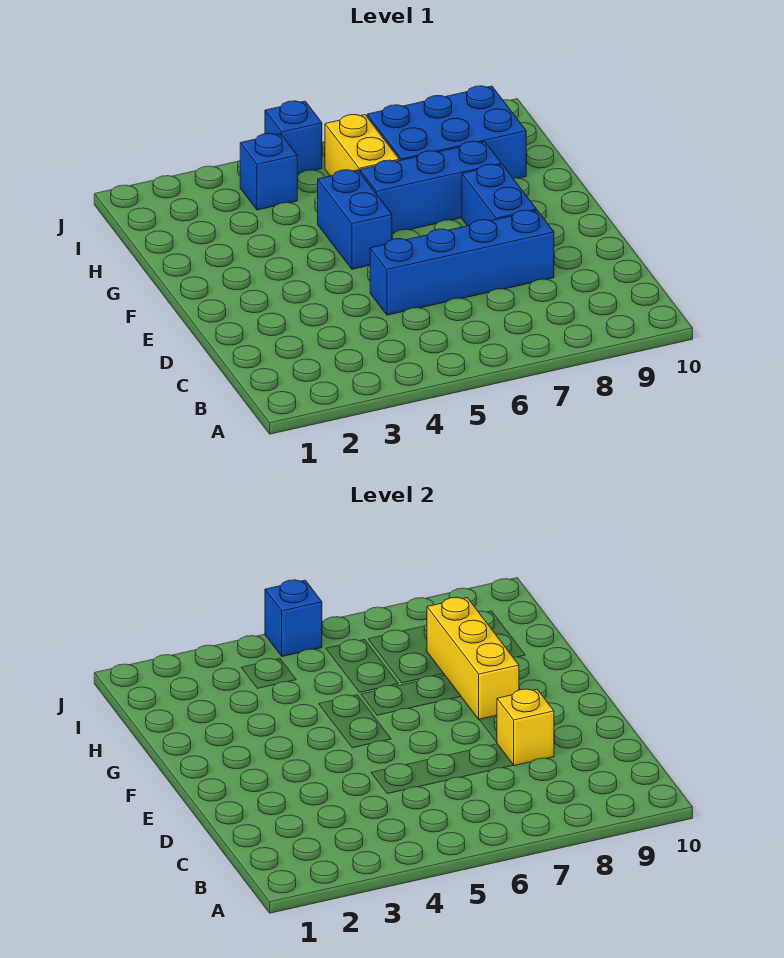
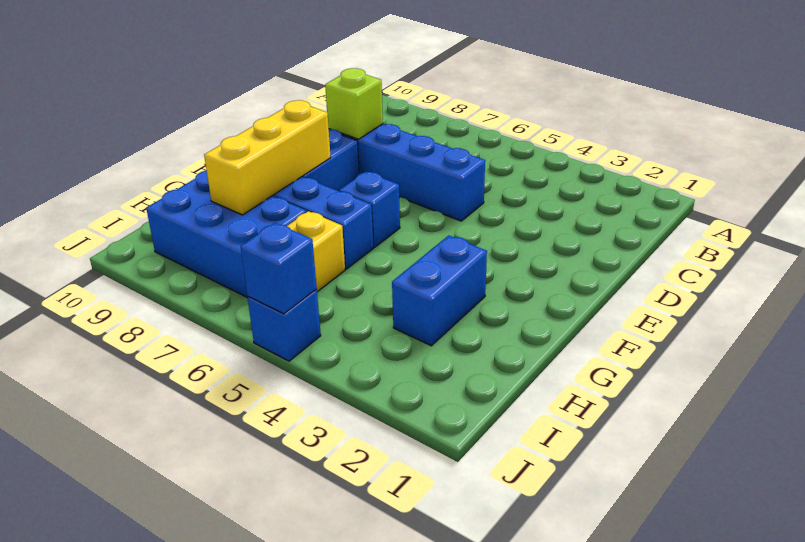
yellow brick D8 level 2 -> lime brick D8 level 2
blue brick F5:G5 level 1 -> blue brick G3:H3 level 1
blue brick I4 level 1 -> blue brick F6 level 1

